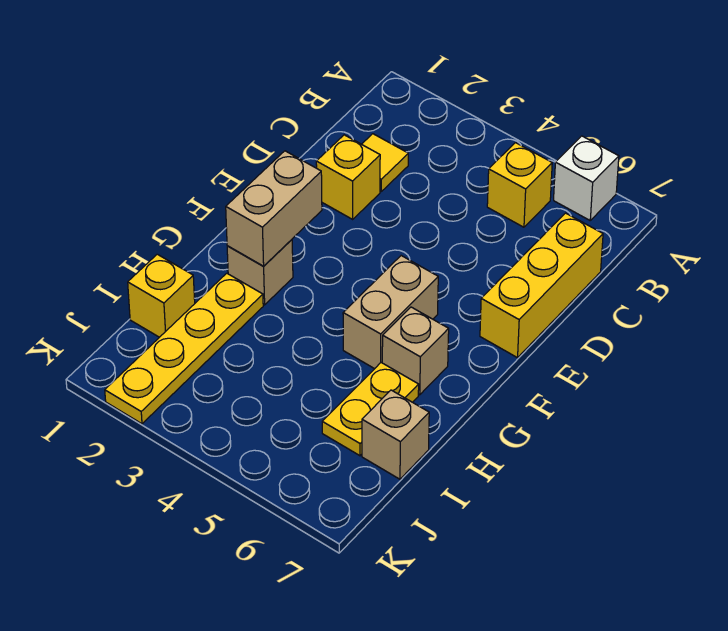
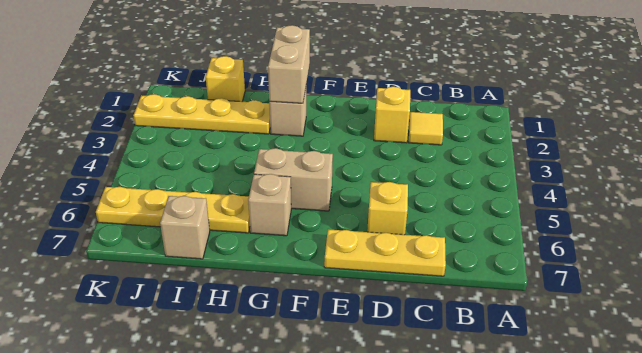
white brick A6 level 1 -> none
yellow brick B5 level 1 -> yellow brick D6 level 1
yellow brick C7:E7 level 1 -> yellow plate C7:E7 level 1
tan brick F2:G2 level 2 -> tan brick G1:G2 level 2
yellow plate H6:I6 level 1 -> yellow plate H6:K6 level 1

